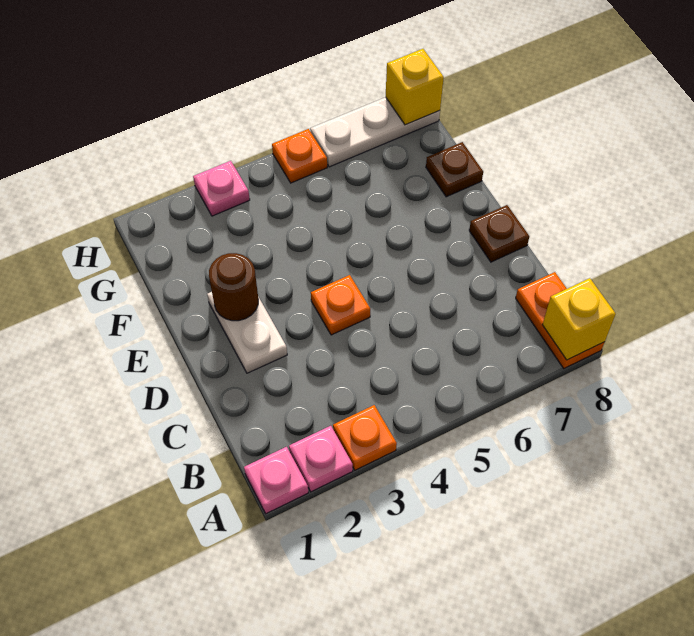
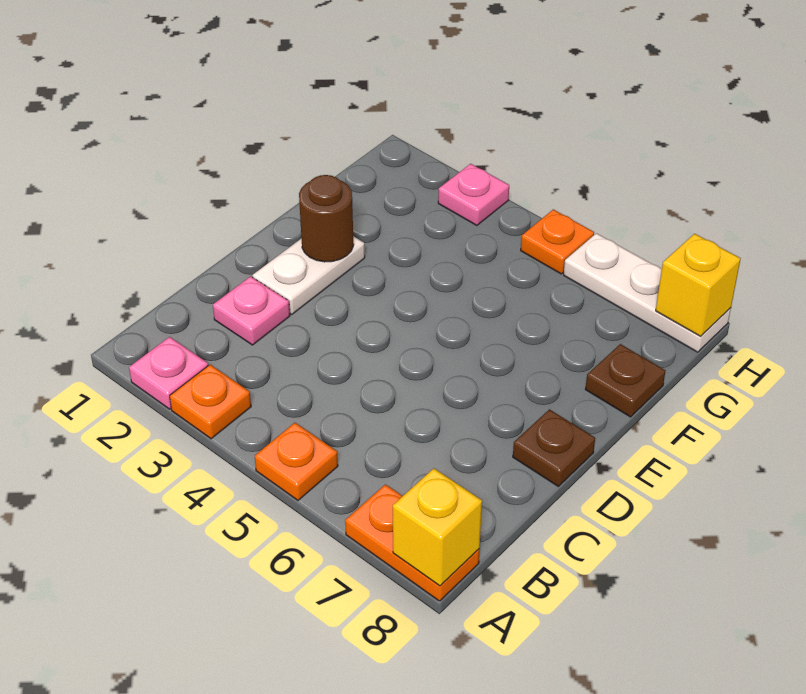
pink plate A1 level 1 -> pink plate C2 level 1
orange plate A8:B8 level 1 -> orange plate A7:A8 level 1
orange plate D4 level 1 -> orange plate A5 level 1

